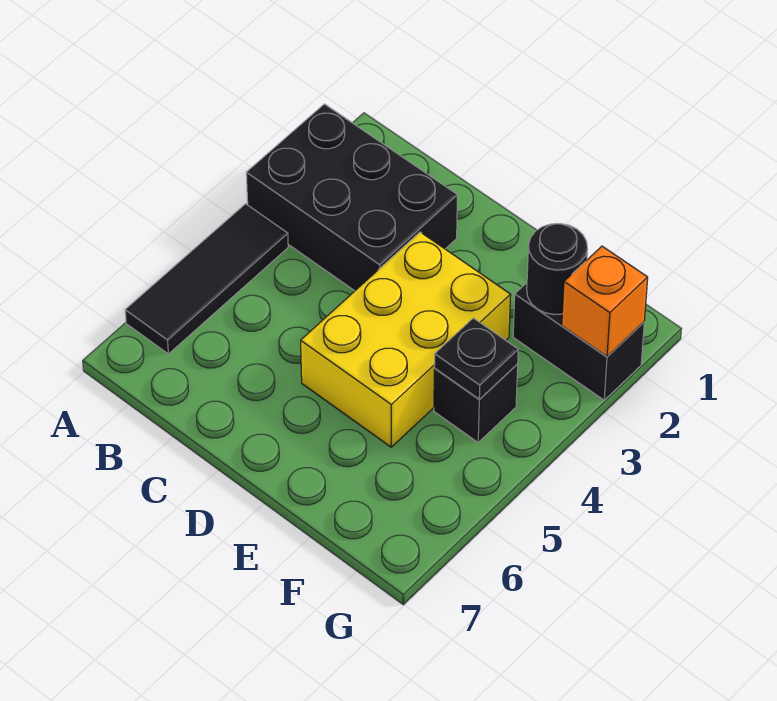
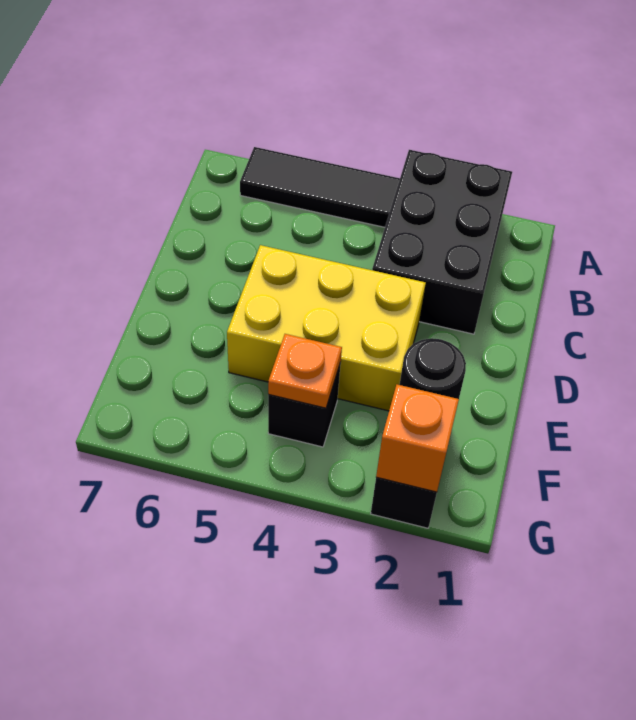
black plate F4 level 2 -> orange plate F4 level 2

